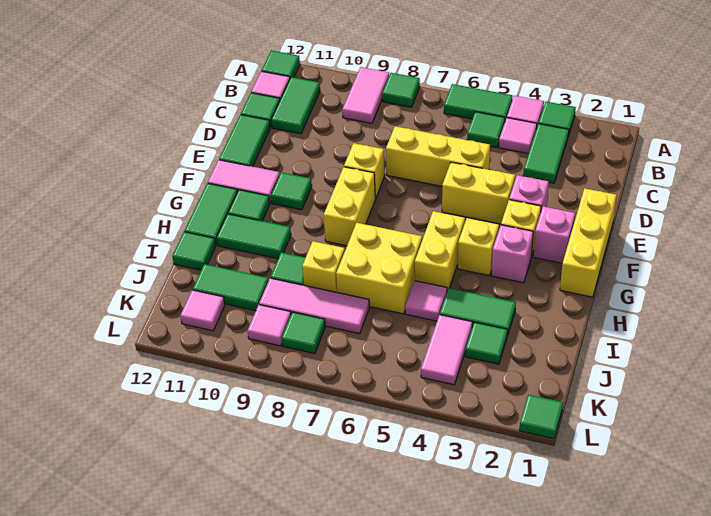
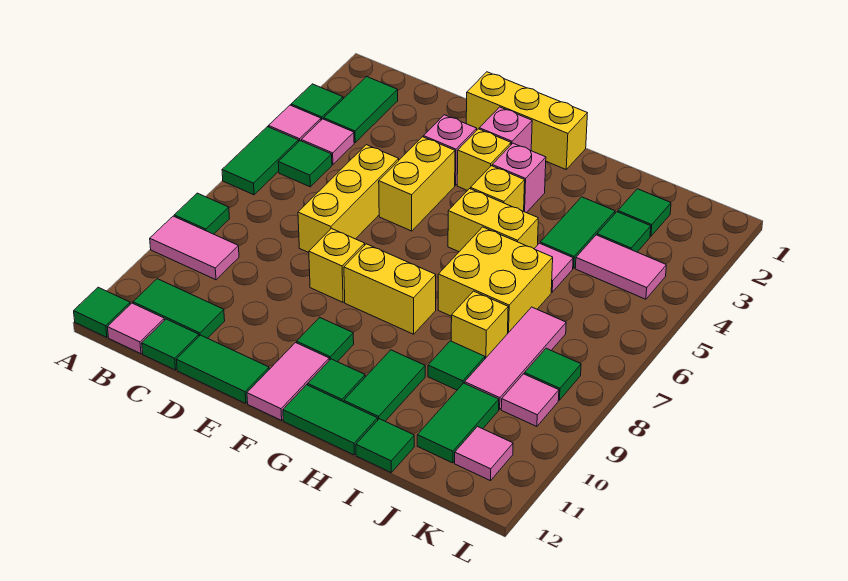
green tile B3:C3 level 1 -> green tile B2:B3 level 1
green tile L1 level 1 -> green tile J2 level 1

